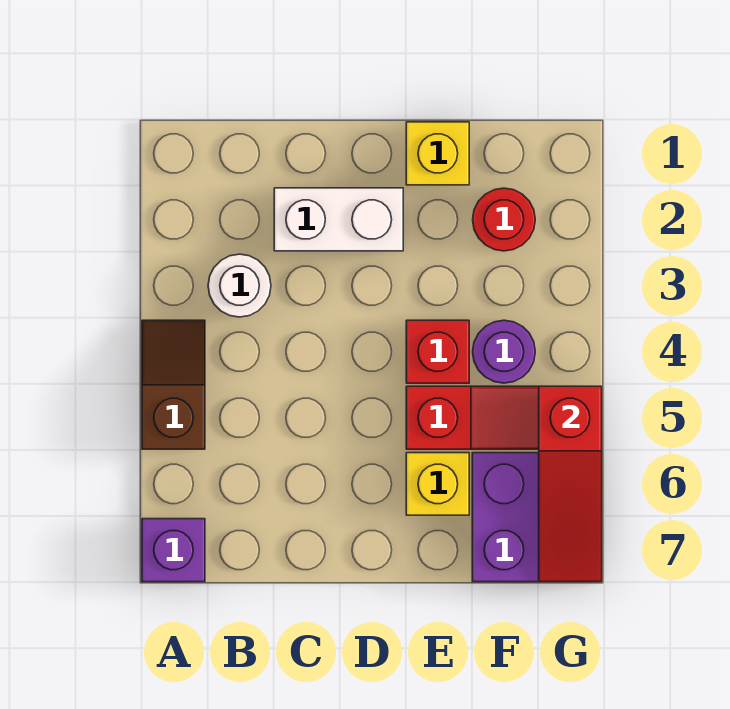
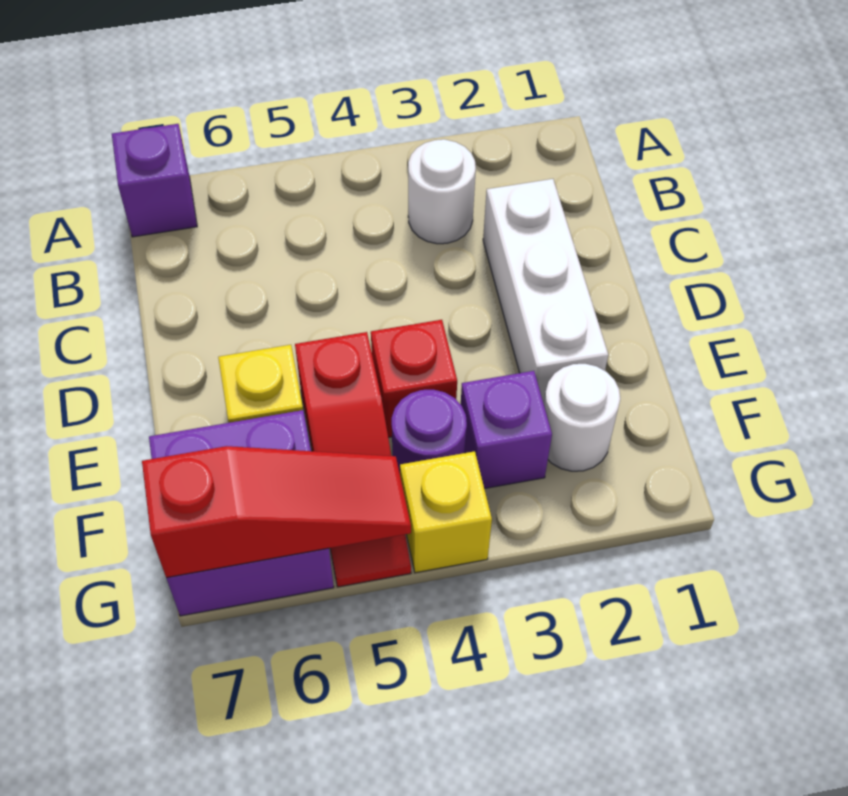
brown slope A4:A5 level 1 top 5 -> none
white brick C2:D2 level 1 -> white brick C2:E2 level 1
yellow brick E1 level 1 -> yellow brick G4 level 1
red round brick F2 level 1 -> white round brick F2 level 1
none -> purple brick F3 level 1
red slope G5:G7 level 2 top 5 -> red slope G5:G7 level 2 top 7

